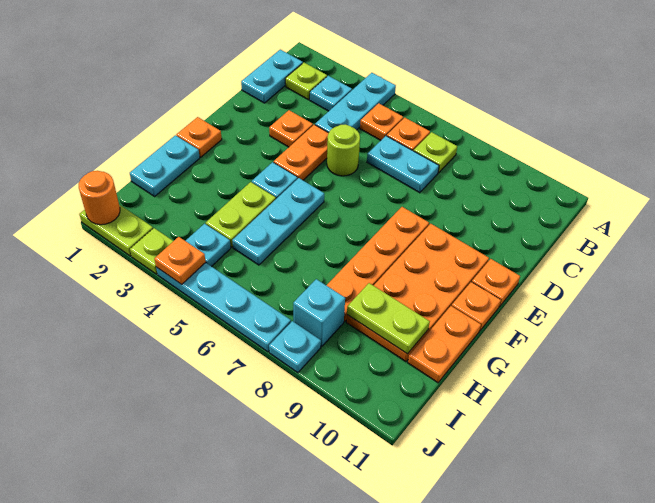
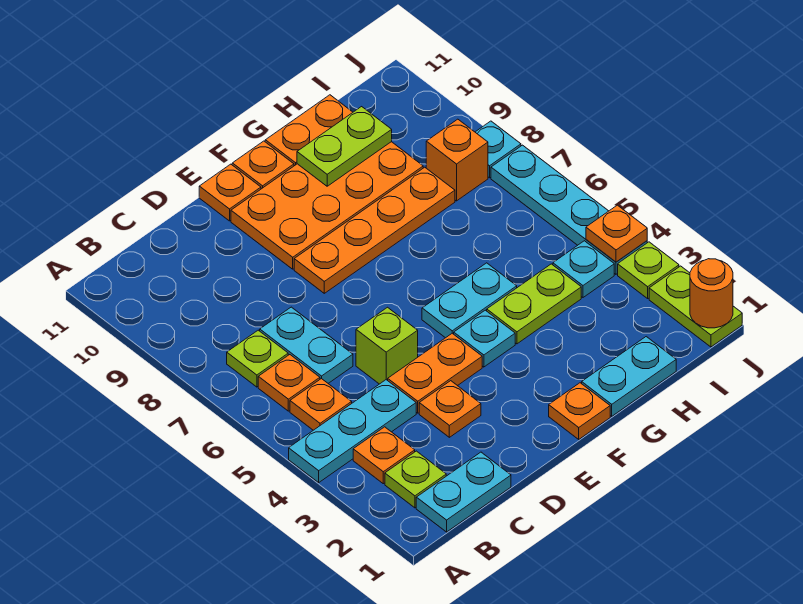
cyan plate B3 level 1 -> orange plate B3 level 1
lime round brick D5 level 1 -> lime brick D5 level 1
cyan plate F5:H5 level 1 -> cyan plate F5:G5 level 1
lime plate H9:H10 level 2 -> lime plate G10:H10 level 2
cyan brick I8 level 1 -> orange brick I8 level 1

